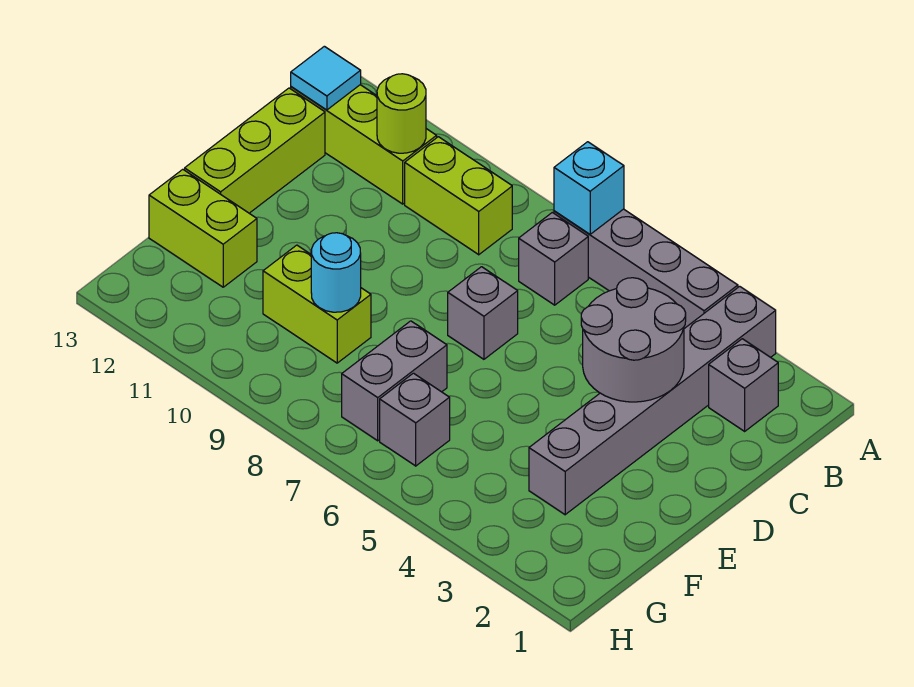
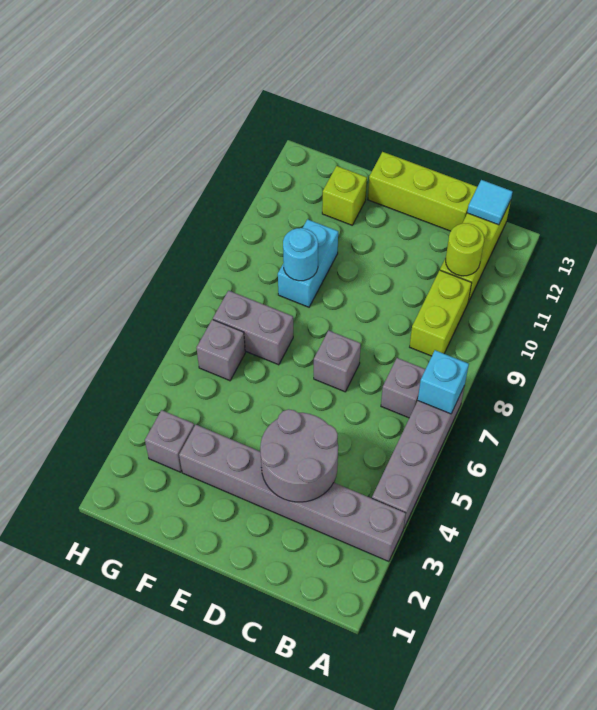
grey brick B2 level 1 -> grey brick G3 level 1
lime brick F9:F10 level 1 -> cyan brick F9:F10 level 1
lime brick F12:F13 level 1 -> lime brick F12 level 1

